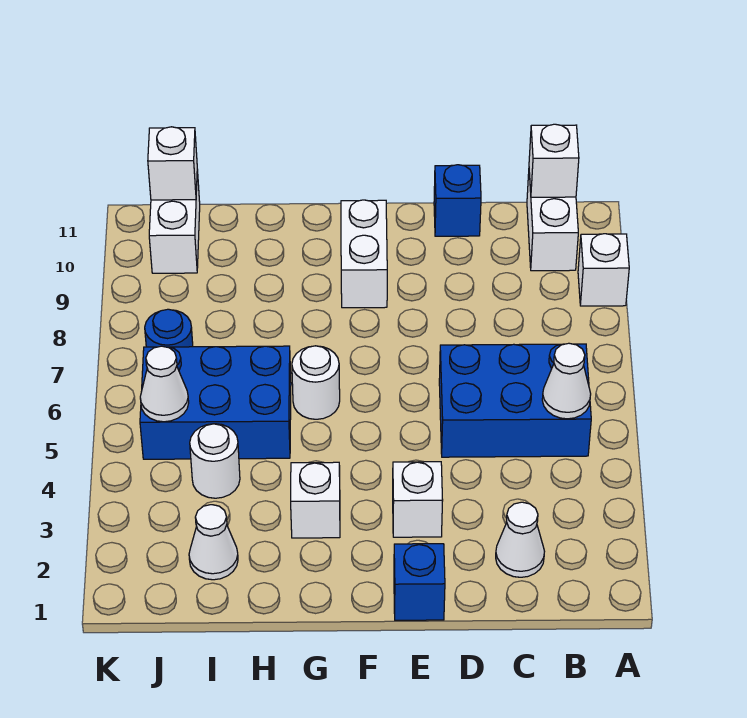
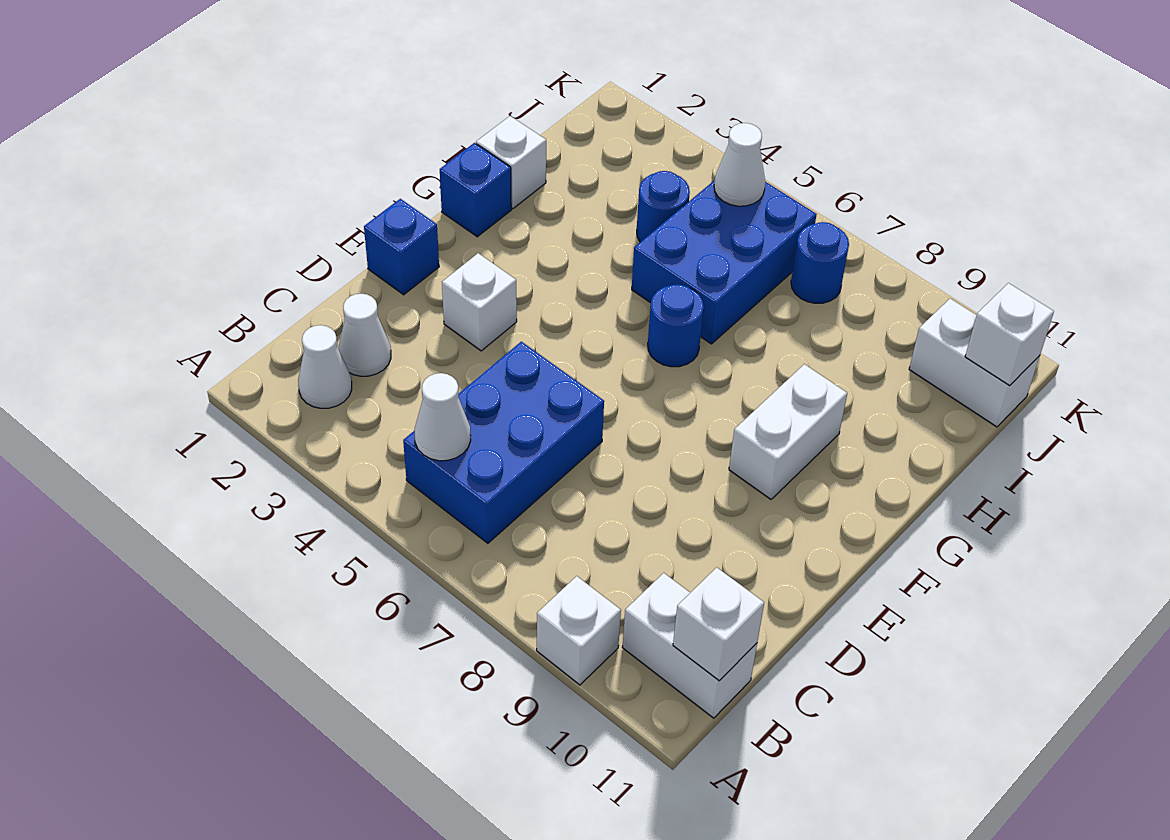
blue brick D11 level 1 -> blue brick G1 level 1
white brick F9:F10 level 1 -> white brick F9:G9 level 1
white brick G3 level 1 -> white brick H1 level 1
white round brick G6 level 1 -> blue round brick G6 level 1
white cone I2 level 1 -> white cone B2 level 1
white round brick I4 level 1 -> blue round brick I4 level 1

